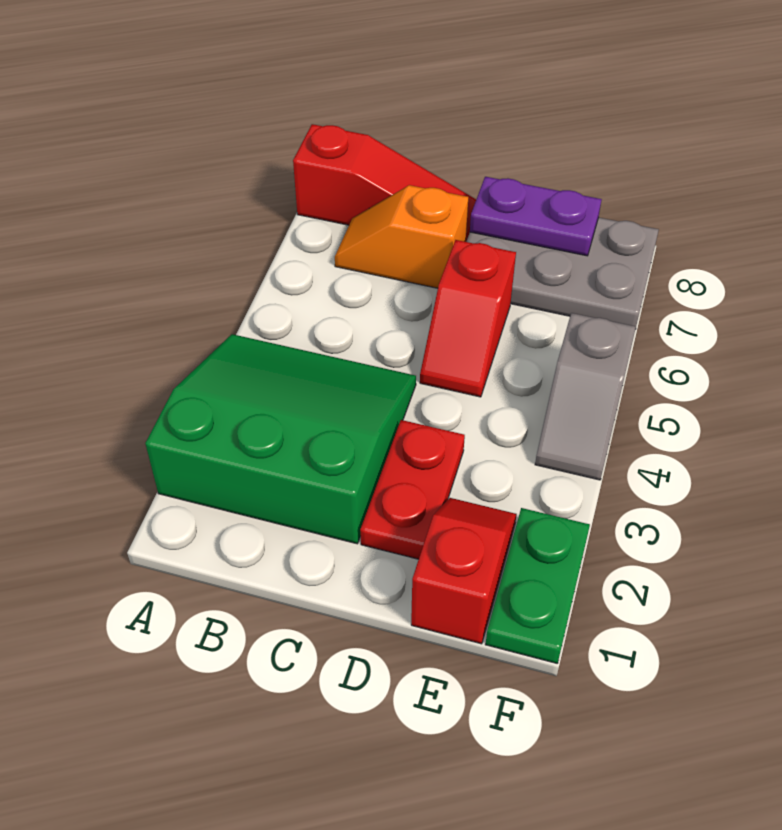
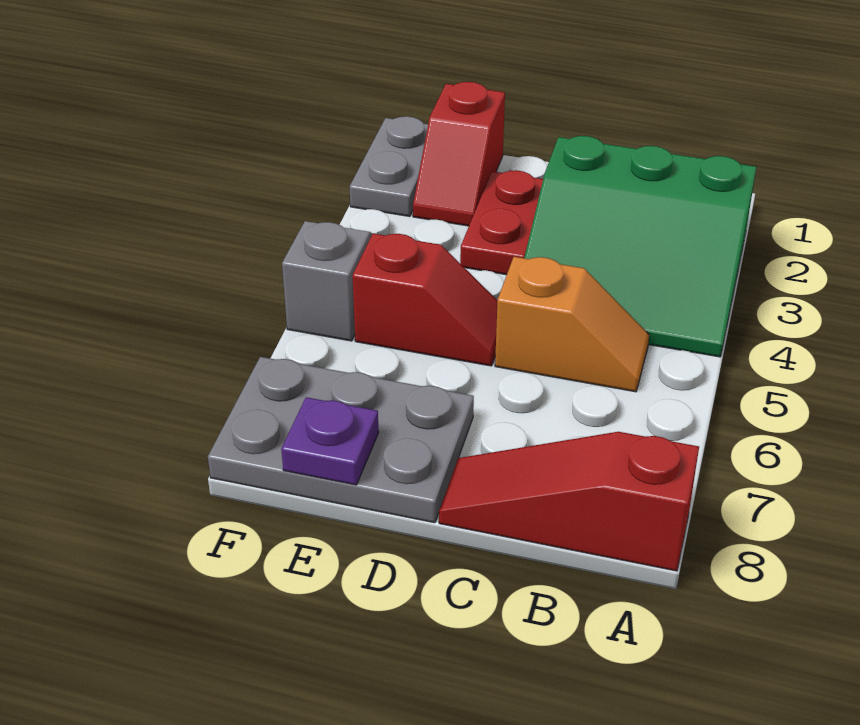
orange slope B7:C7 level 1 top C -> orange slope B5:C5 level 1 top C
red slope D5:D6 level 1 top 6 -> red slope D5:E5 level 1 top E
purple plate D8:E8 level 2 -> purple plate E8 level 2
green plate F1:F2 level 1 -> grey plate F1:F2 level 1

